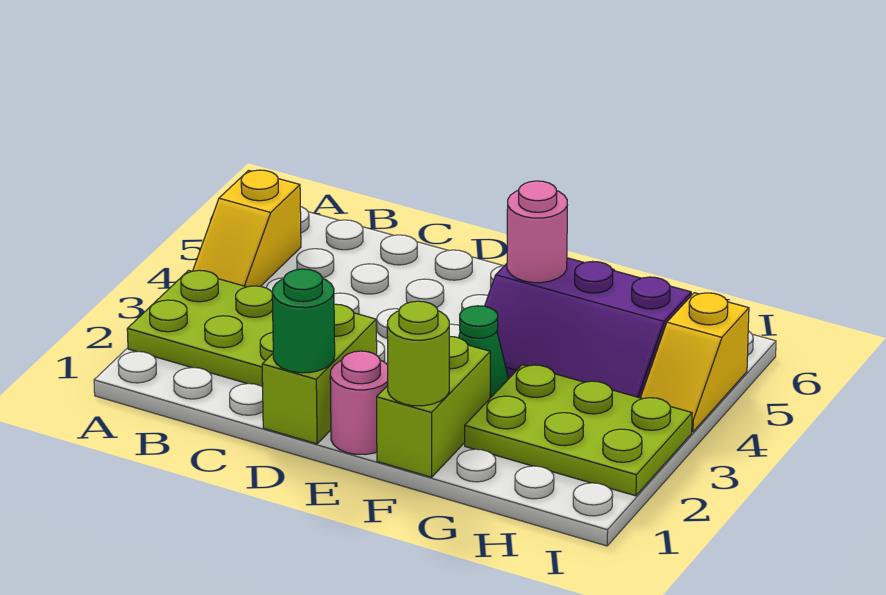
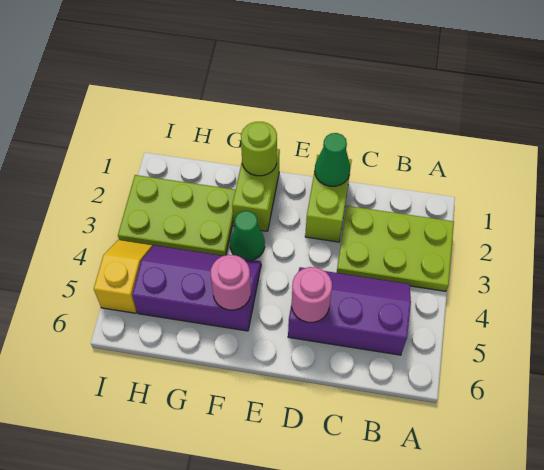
yellow slope A4:A5 level 1 top 5 -> none
none -> purple slope B4:D5 level 1 top 5
green round brick D1 level 2 -> green cone D1 level 2
pink round brick E1 level 1 -> pink round brick D5 level 2

